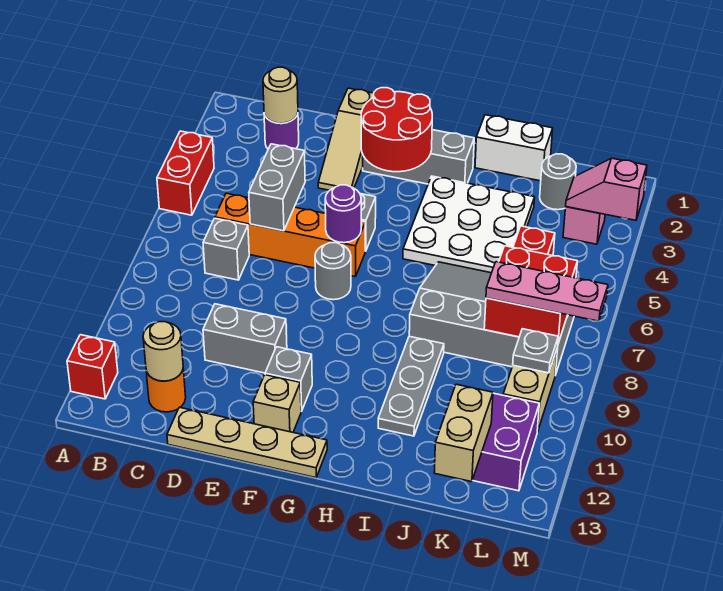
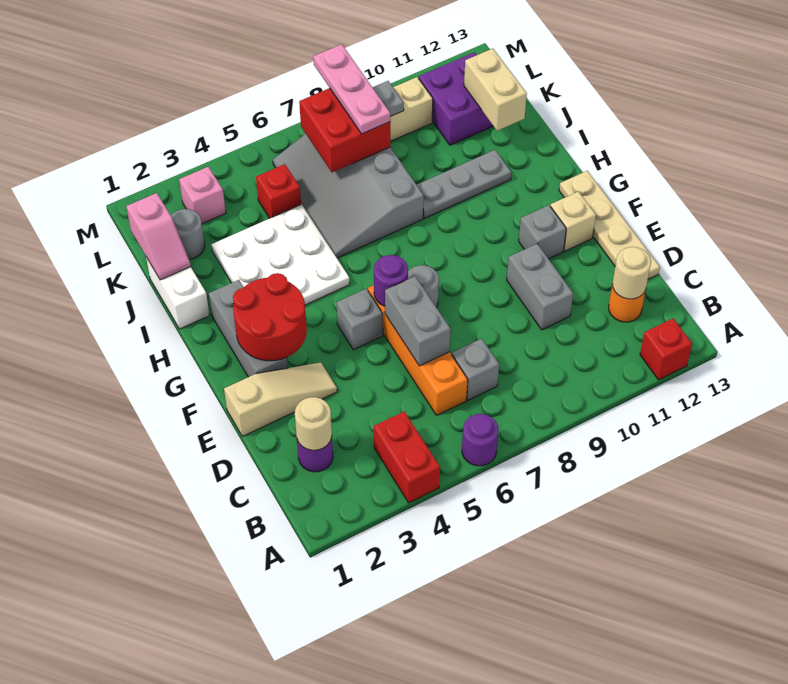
red brick A4:A5 level 1 -> red brick A4:B4 level 1
none -> purple round brick A6 level 1
grey brick D5:D6 level 2 -> grey brick D6:E6 level 2
tan brick K12:K13 level 2 -> tan brick J12:K12 level 2
pink slope L3:M3 level 2 top M -> pink slope J1:K1 level 2 top K

